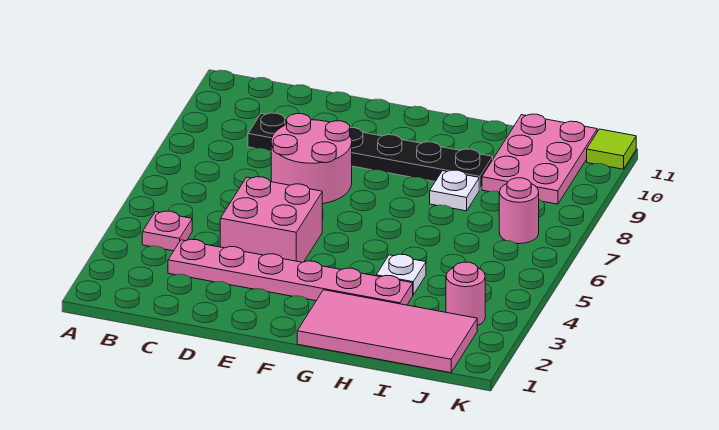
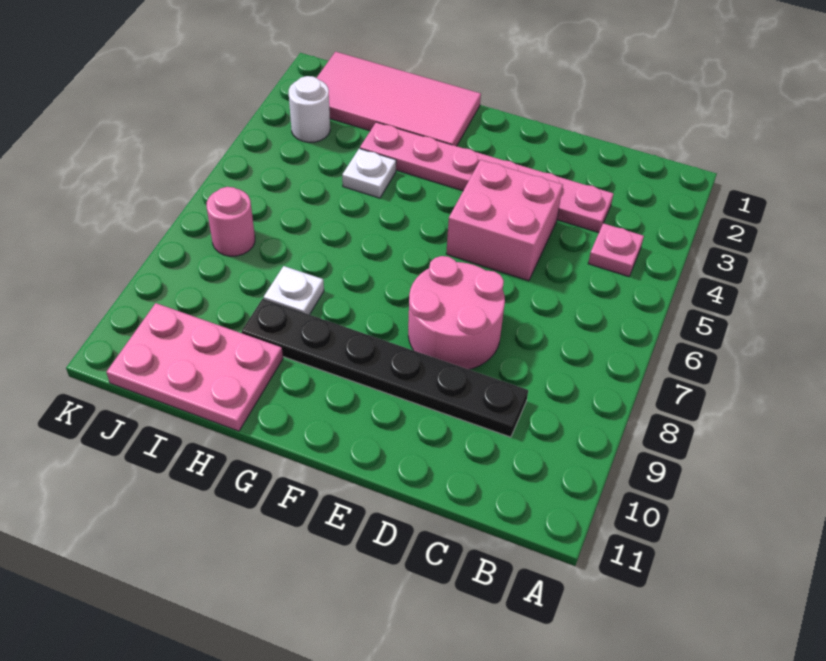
pink plate I9:J11 level 1 -> pink plate H10:J11 level 1
pink round brick J3 level 1 -> white round brick J3 level 1
lime tile K11 level 1 -> none

